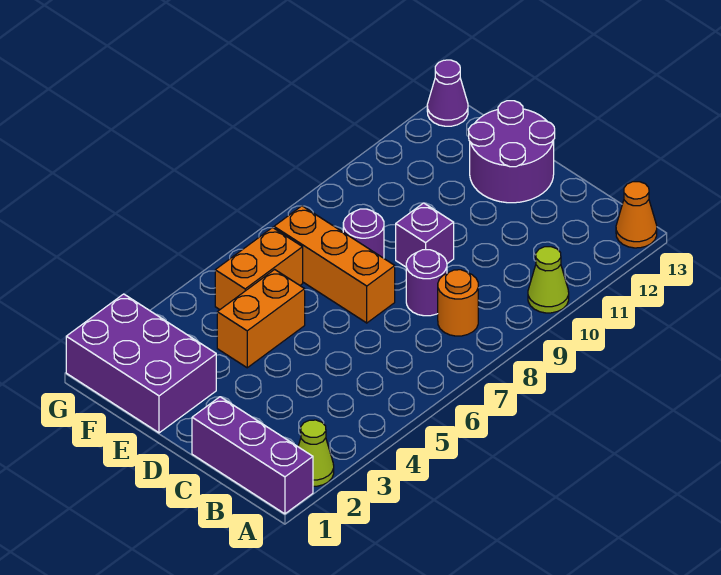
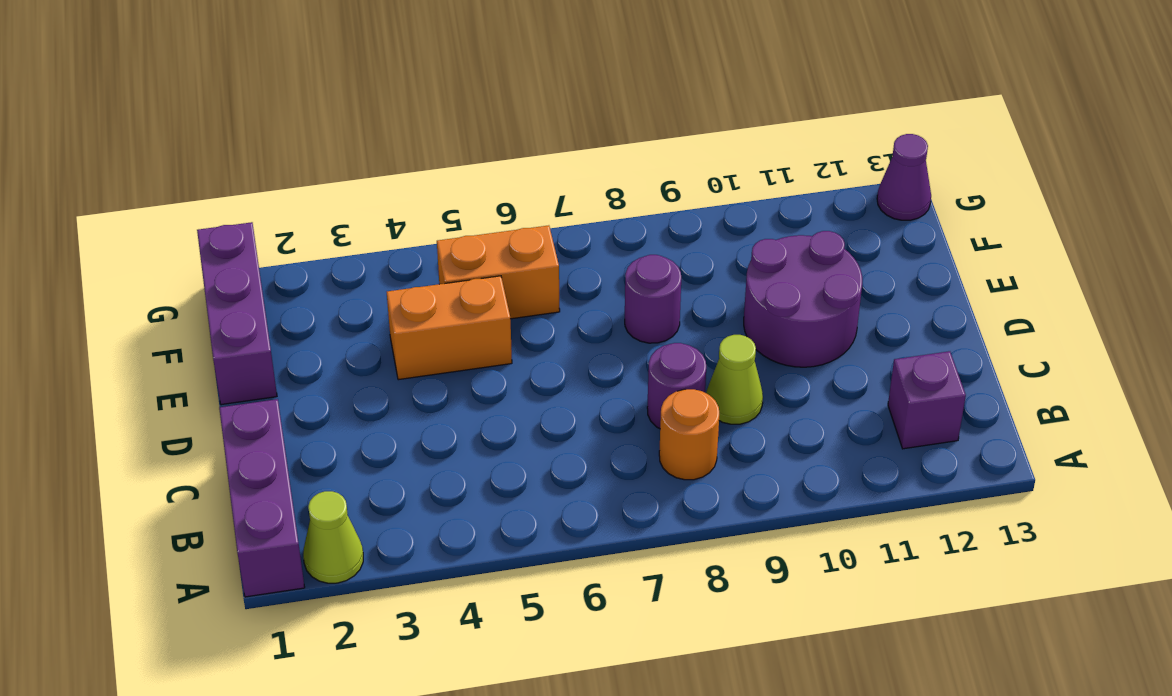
lime cone A10 level 1 -> lime cone C9 level 1
orange cone A13 level 1 -> none
orange brick D7:F7 level 1 -> none
purple brick D9 level 1 -> purple brick B12 level 1
purple round brick D12:E13 level 1 -> purple round brick D10:E11 level 1
purple brick E1:G2 level 1 -> purple brick E1:G1 level 1

